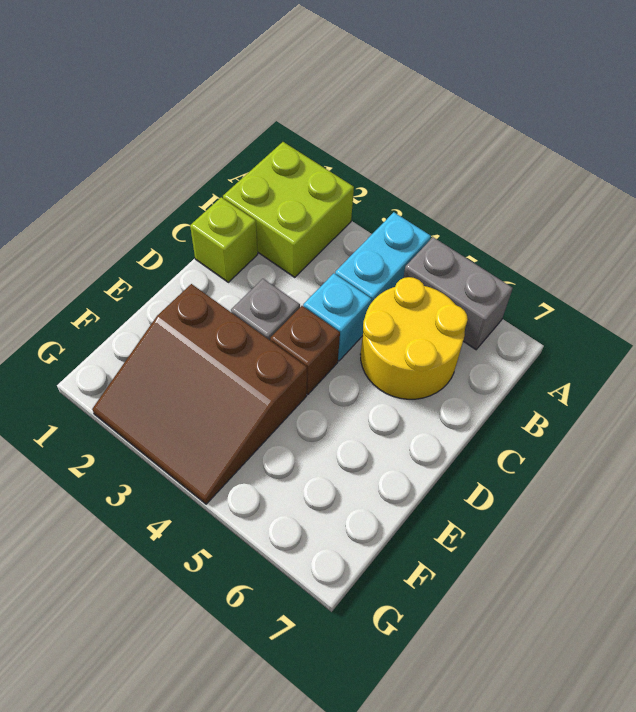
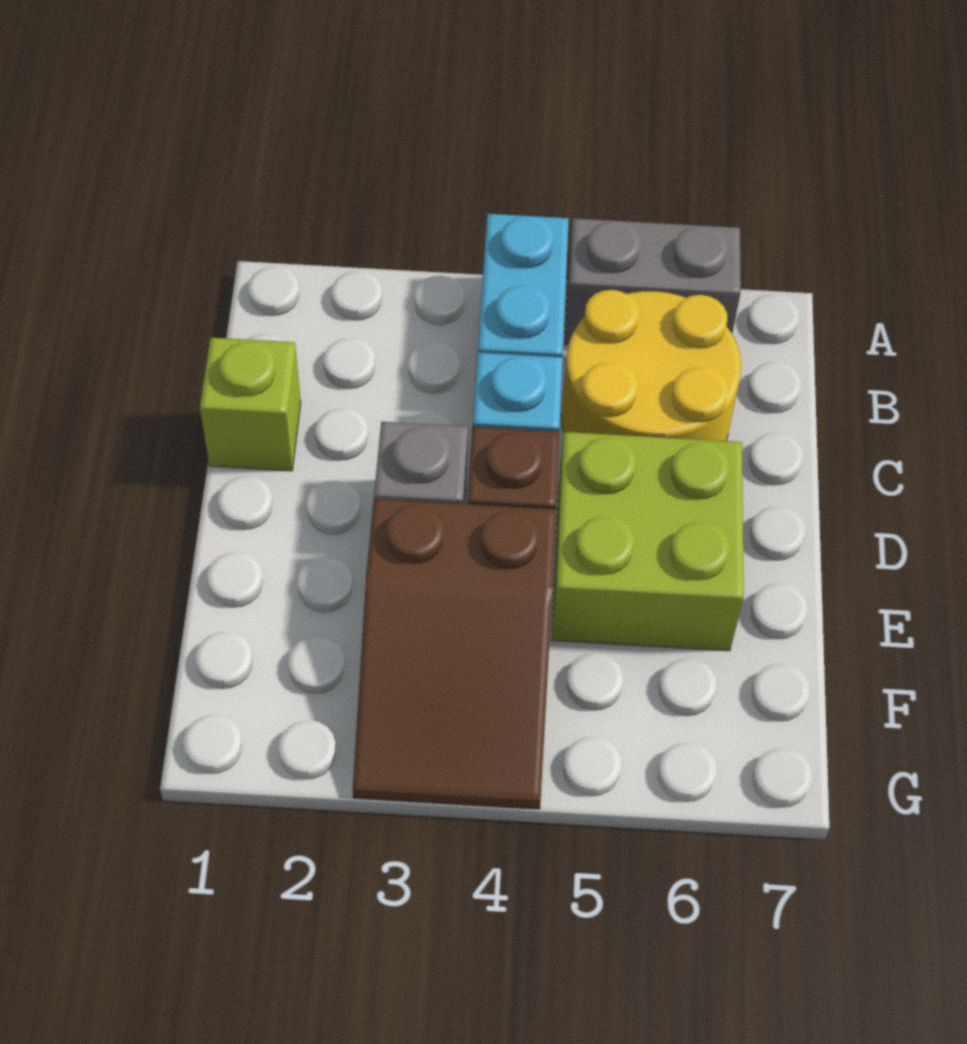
lime brick A1:B2 level 1 -> lime brick D5:E6 level 1
brown slope E2:G4 level 1 top E -> brown slope E3:G4 level 1 top E

